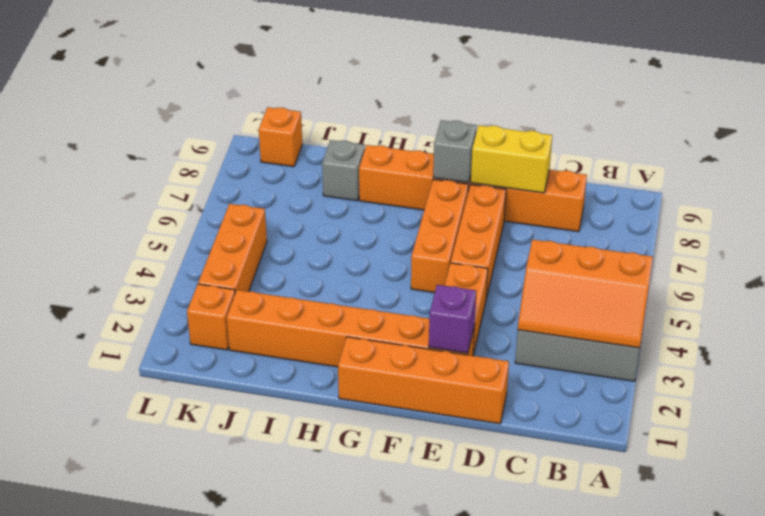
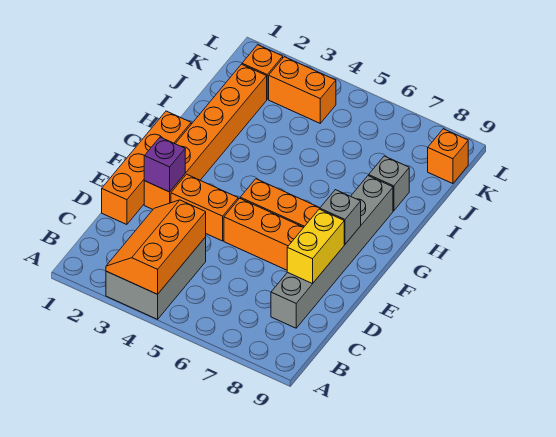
orange brick C8:H8 level 1 -> grey brick C8:H8 level 1
orange brick K3:K5 level 1 -> orange brick K3:K4 level 1

